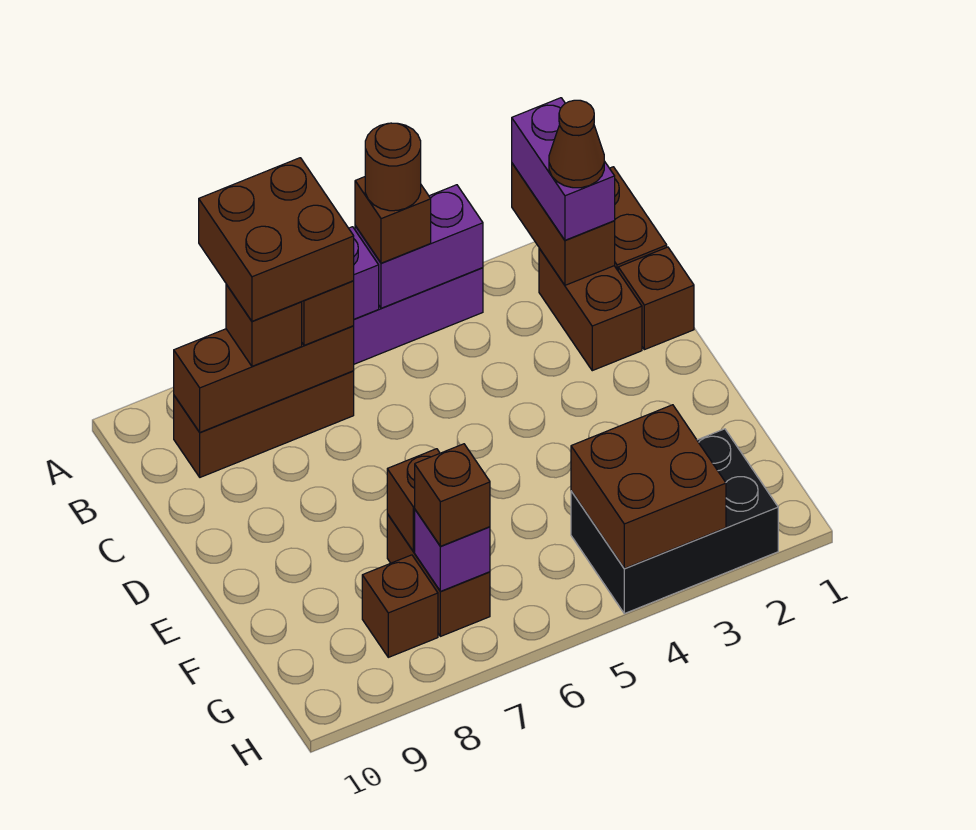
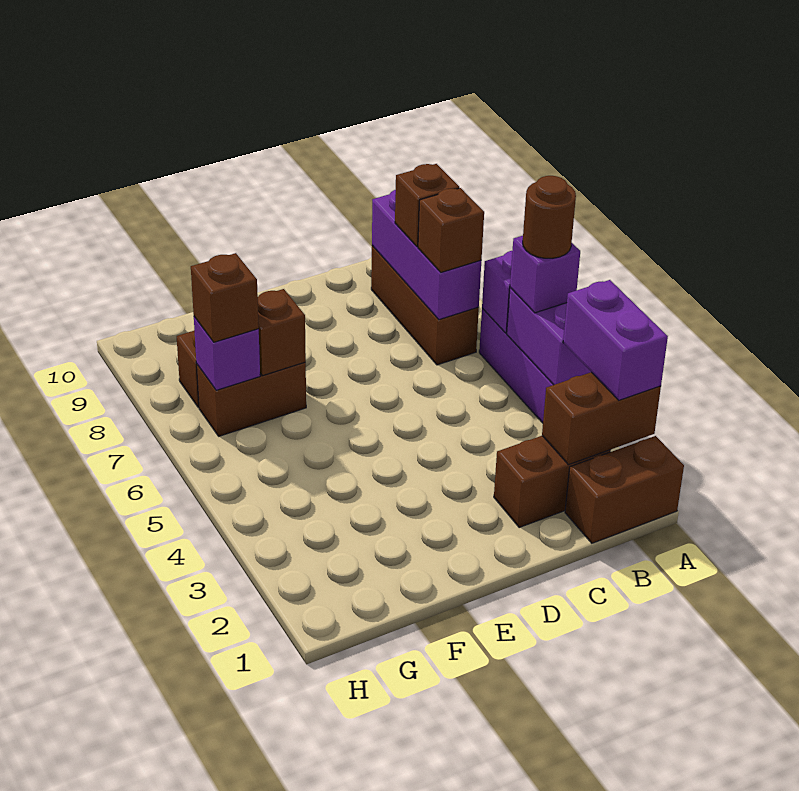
purple brick A2:B2 level 3 -> purple brick A2:A3 level 3
brown brick A5 level 3 -> purple brick A5 level 3
brown brick A7:B8 level 4 -> none
brown cone B2 level 4 -> none
brown brick B7:B9 level 2 -> purple brick B7:B9 level 2
brown brick C1 level 1 -> none
black brick G2:H4 level 1 -> none
brown brick G3:H4 level 2 -> none

